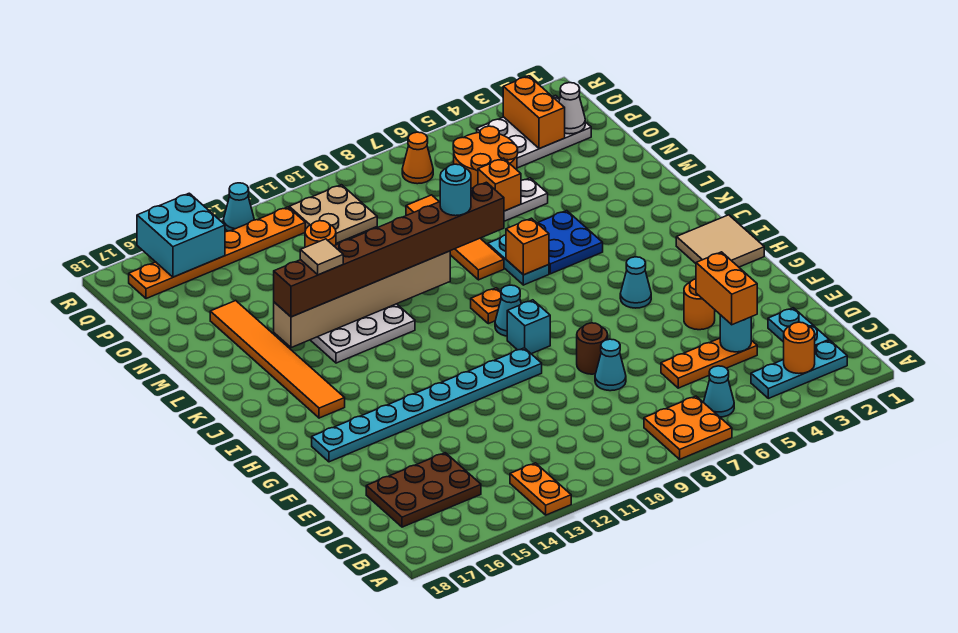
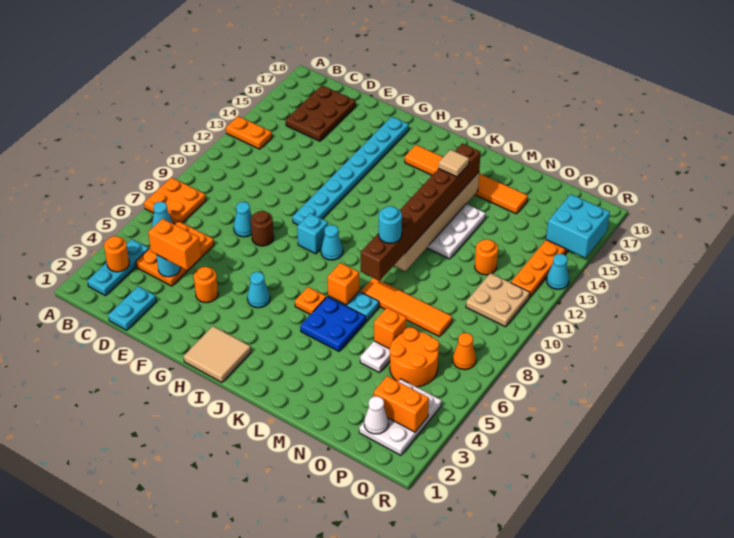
cyan plate C2:D2 level 1 -> cyan plate D1:D2 level 1
orange plate D4:D6 level 1 -> orange plate C4:D6 level 1
orange plate J9 level 1 -> orange plate J6 level 1

